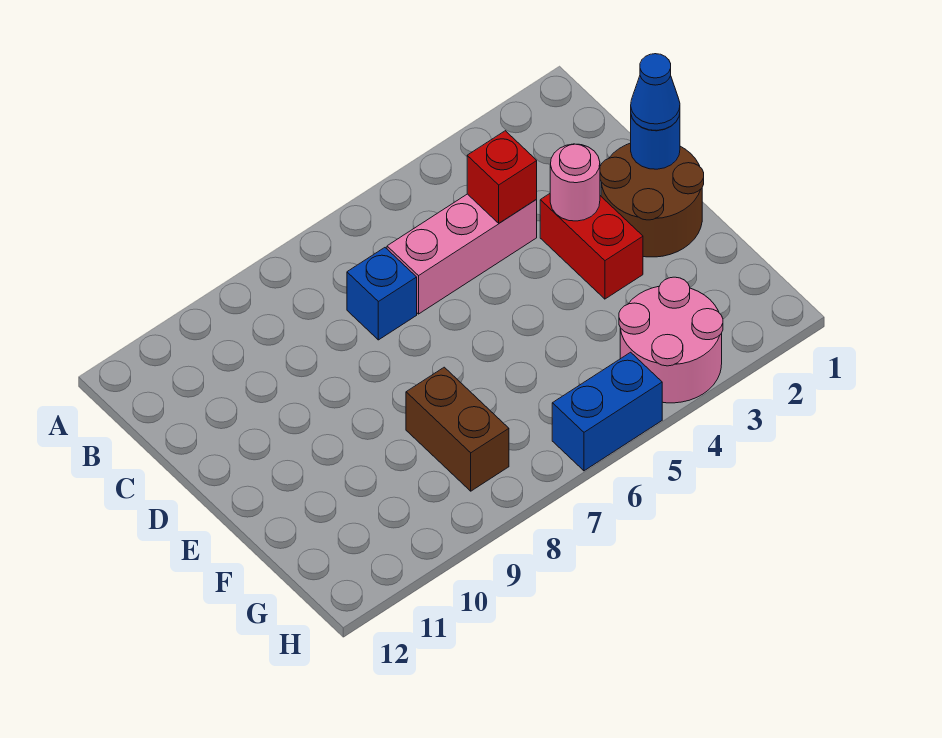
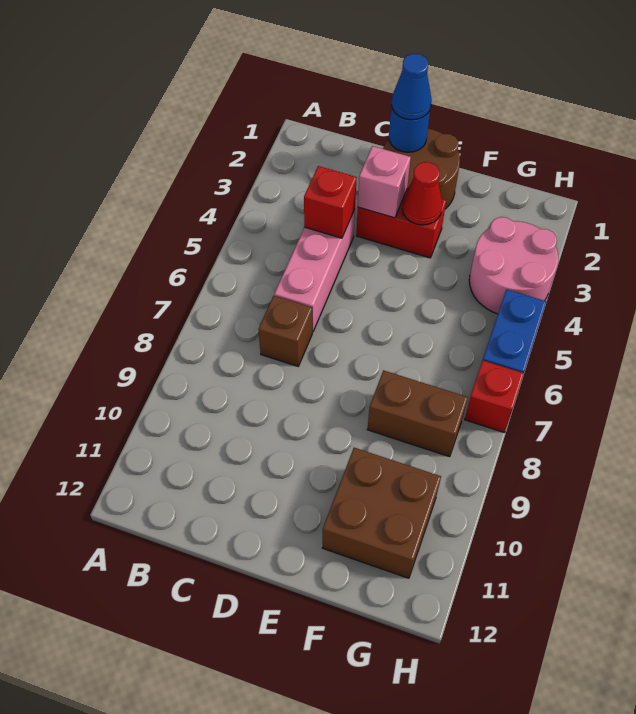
blue brick C7 level 1 -> brown brick C7 level 1
pink round brick D3 level 2 -> pink brick D3 level 2
none -> red cone E3 level 2
none -> brown brick F10:G11 level 1
none -> red brick H7 level 1

